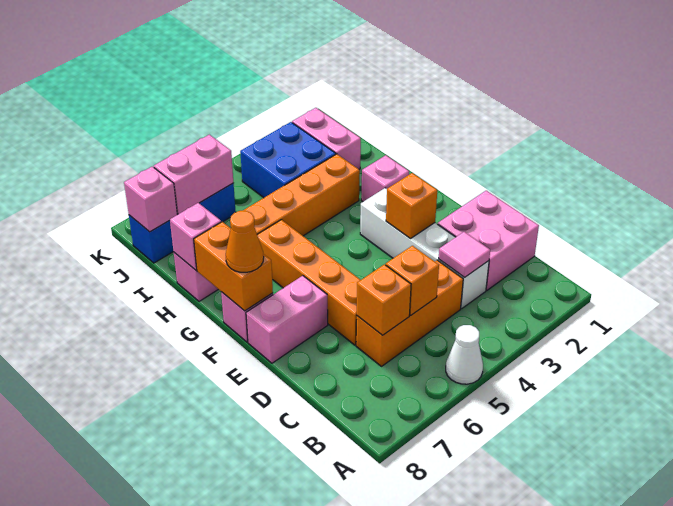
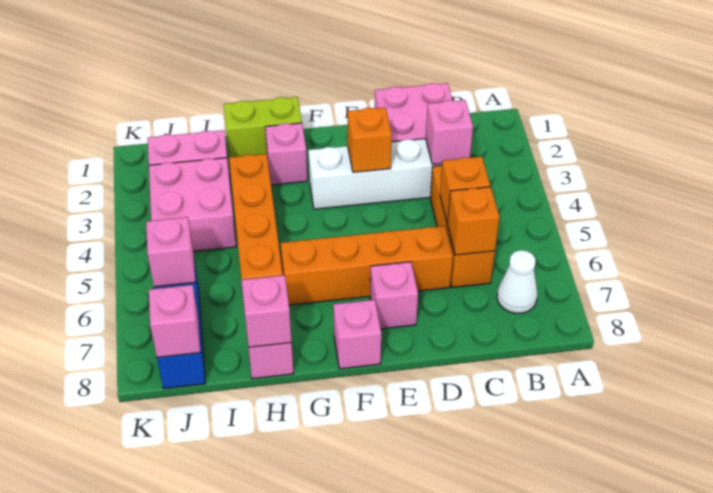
white cone A5 level 1 -> white cone B7 level 1
pink tile C3 level 2 -> pink brick C3 level 2
pink brick E7:E8 level 1 -> pink brick E7 level 1
orange brick F8:G8 level 2 -> none
orange cone F8 level 3 -> none
none -> lime brick G1:H1 level 1
blue brick I3:J4 level 1 -> pink brick I3:J4 level 1
pink brick J6:J7 level 2 -> pink brick J6 level 2

